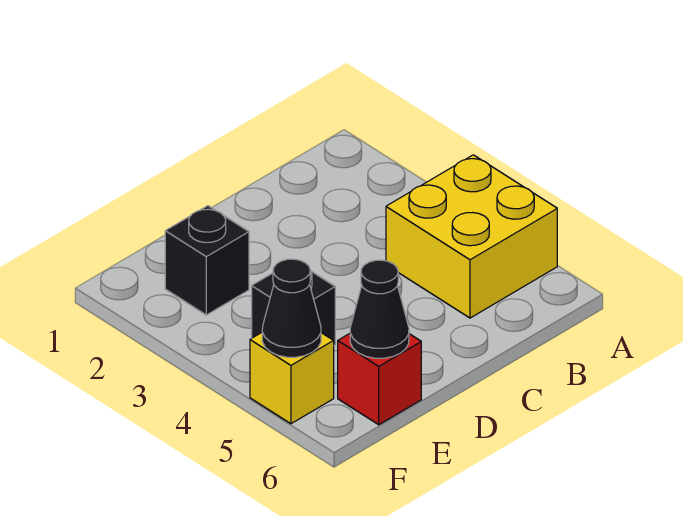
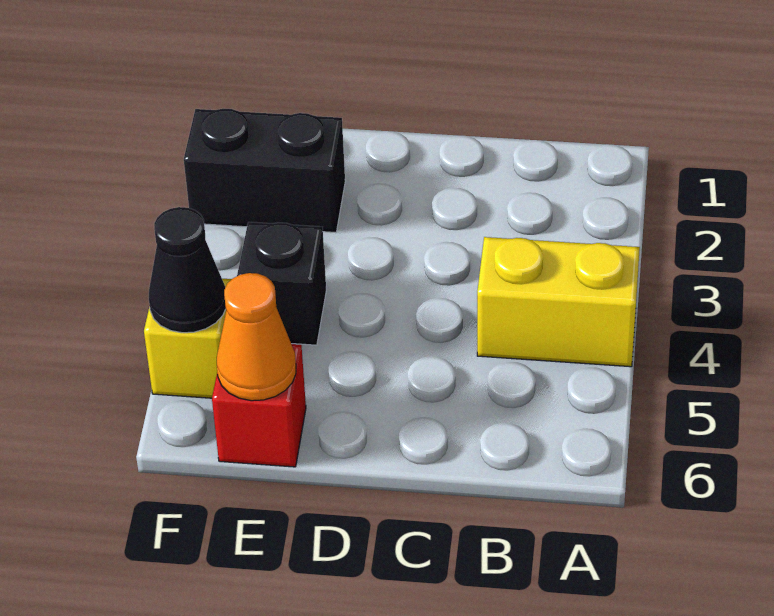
yellow brick A4:B5 level 1 -> yellow brick A4:B4 level 1
black brick E2 level 1 -> black brick E2:F2 level 1
black cone E6 level 2 -> orange cone E6 level 2

